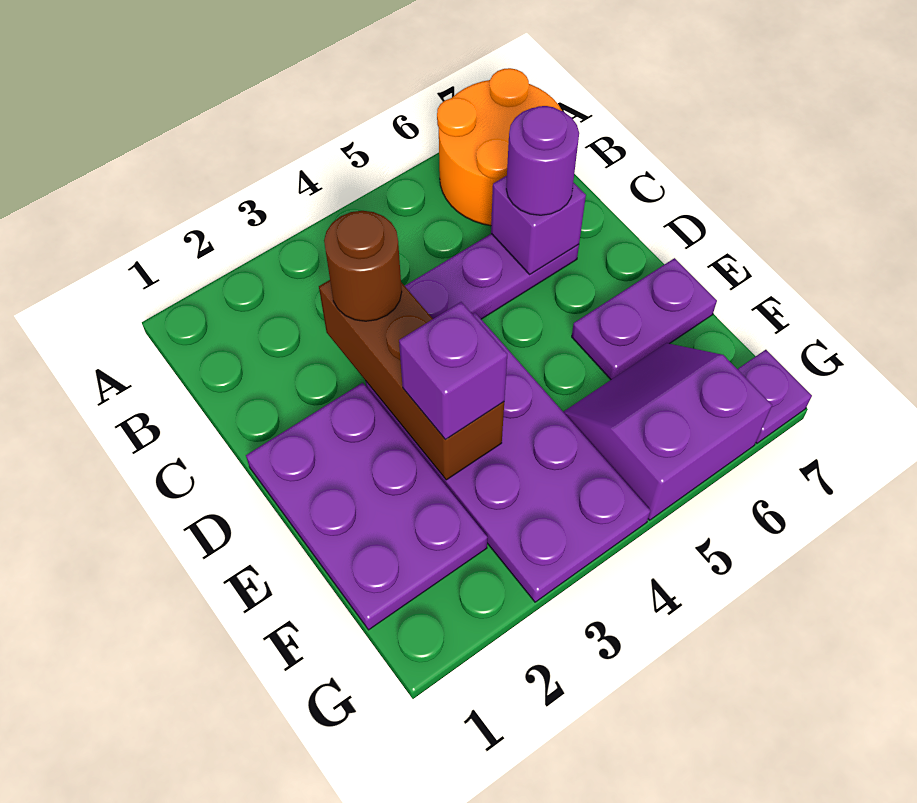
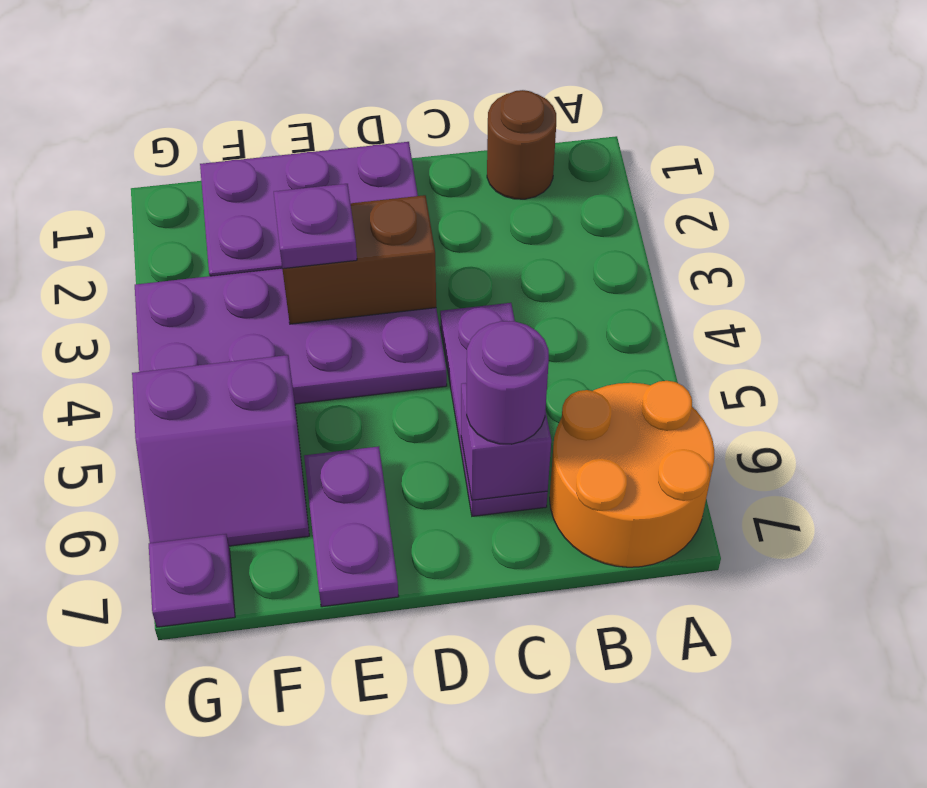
brown brick C3:E3 level 2 -> brown brick D3:E3 level 2
brown round brick C3 level 3 -> brown round brick B1 level 1
purple brick E3 level 3 -> purple plate E3 level 3
purple slope F5:G6 level 1 top G -> purple slope F5:G6 level 1 top 5

